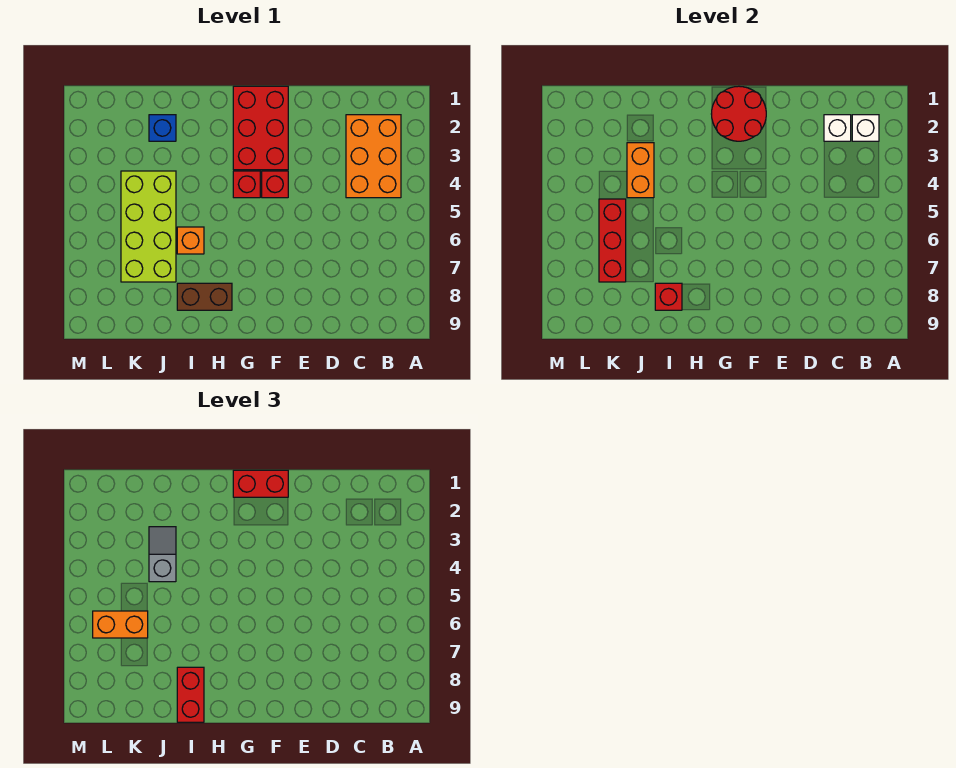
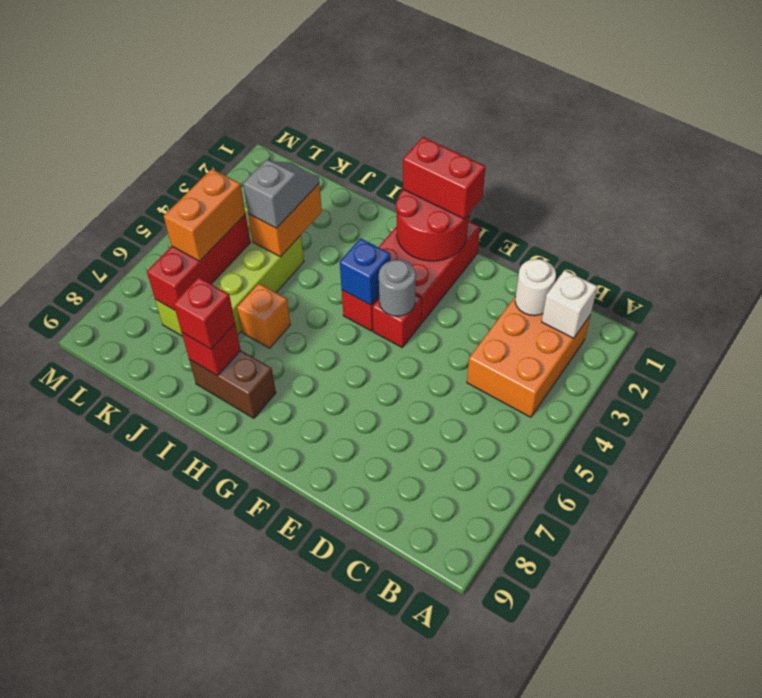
white brick C2 level 2 -> white round brick C2 level 2
none -> grey round brick F4 level 2
red brick I8:I9 level 3 -> red brick I8 level 3
blue brick J2 level 1 -> blue brick G4 level 2
orange brick K6:L6 level 3 -> orange brick K5:K6 level 3

